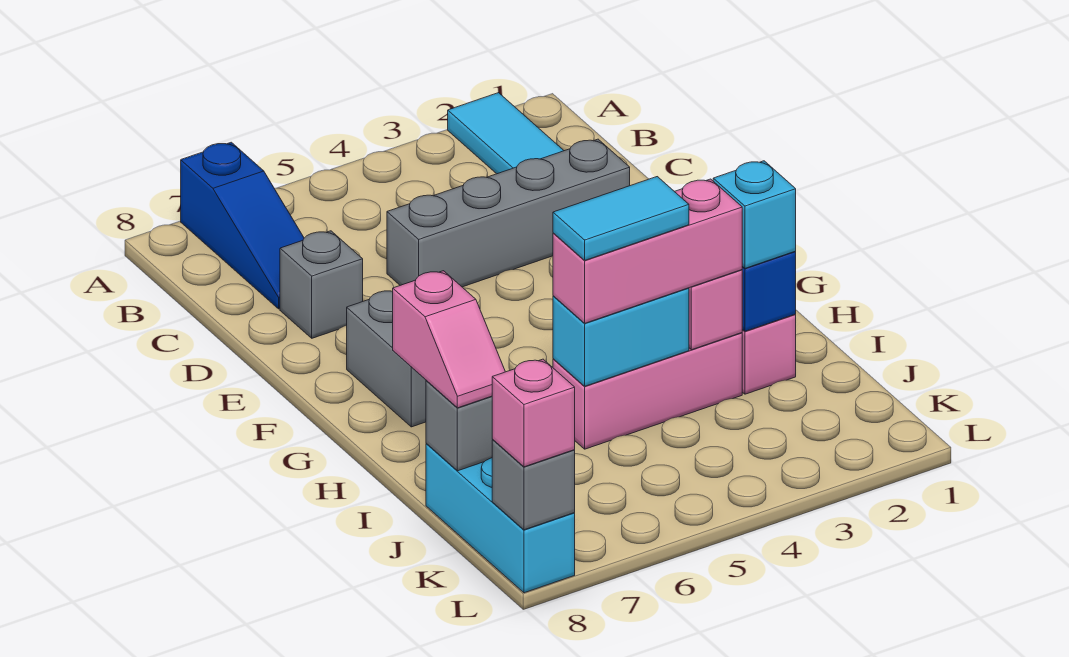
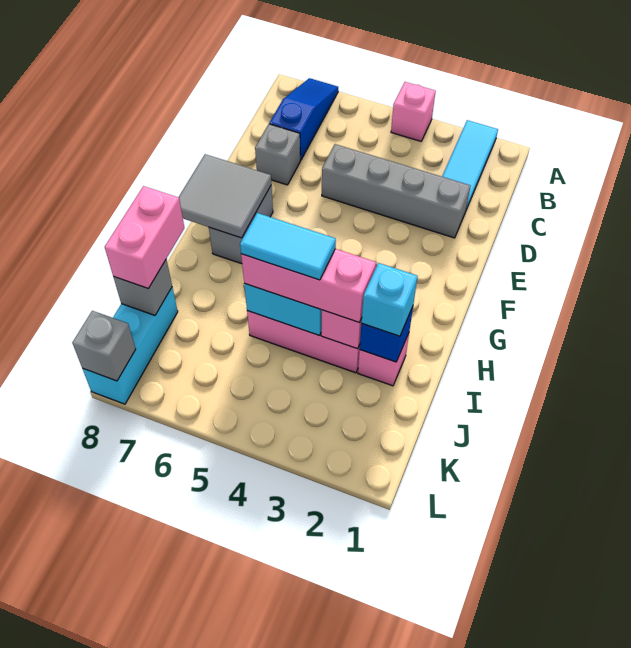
blue slope A7:C7 level 1 top A -> blue slope A7:C7 level 1 top C
none -> grey tile F7:G8 level 2
pink slope I8:J8 level 3 top I -> pink brick I8:J8 level 3
pink brick L8 level 3 -> pink brick A4 level 1

